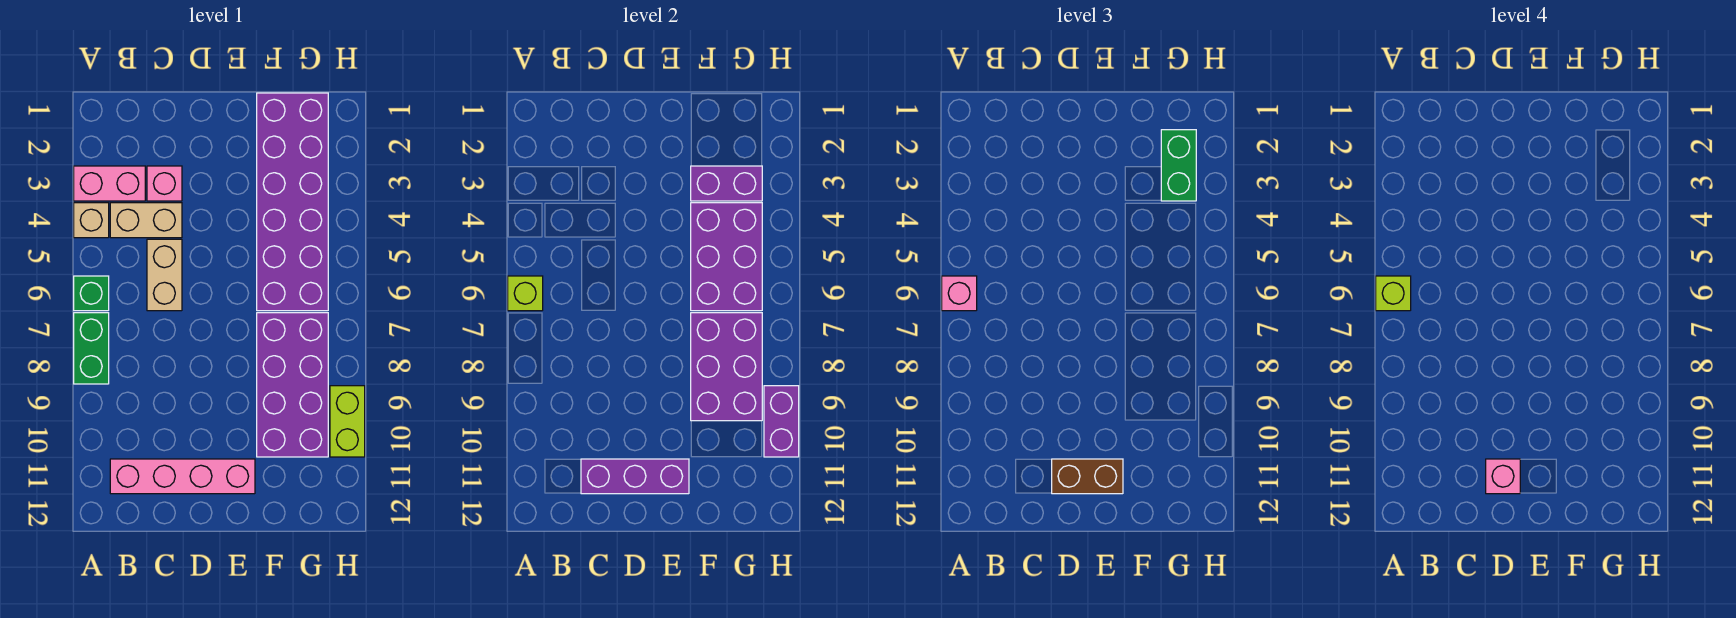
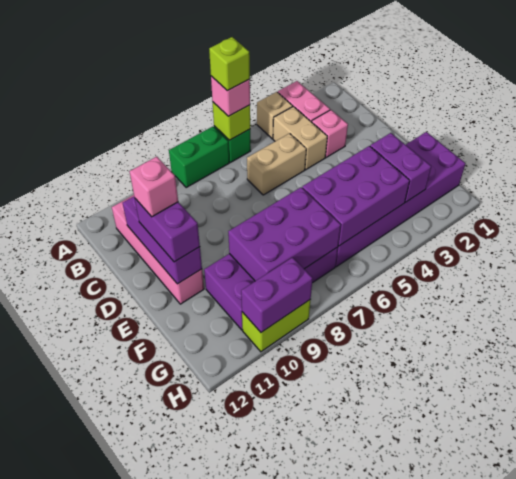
brown brick D11:E11 level 3 -> purple brick D11:E11 level 3
green brick G2:G3 level 3 -> none

